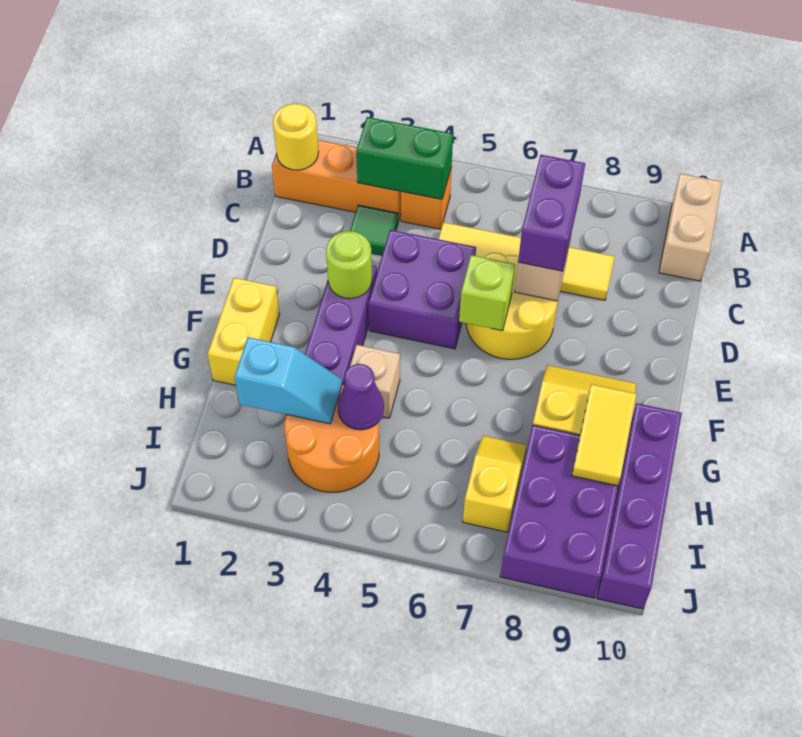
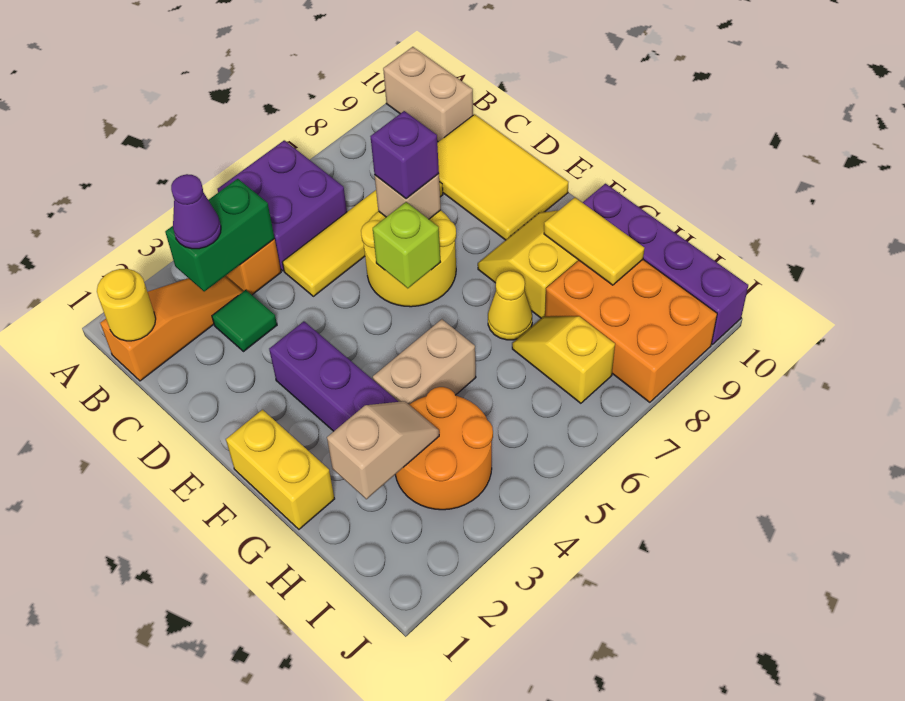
orange brick B1:B3 level 1 -> orange slope B1:B3 level 1 top 1
purple brick C7:D7 level 3 -> purple brick D7 level 3
none -> yellow tile C9:E10 level 1
purple brick D4:E5 level 1 -> purple brick A5:B6 level 1
lime round brick E3 level 2 -> none
tan brick G4 level 1 -> tan brick G4:G5 level 1
none -> yellow cone G7 level 1
cyan slope H2:H3 level 2 top 2 -> tan slope H2:H3 level 2 top 2
purple cone H4 level 2 -> purple cone B3 level 3
purple brick H8:J9 level 1 -> orange brick H8:J9 level 1

